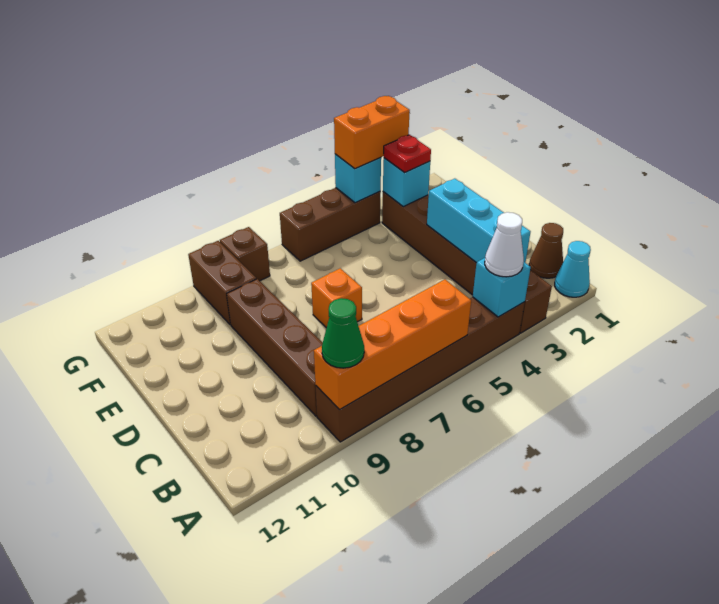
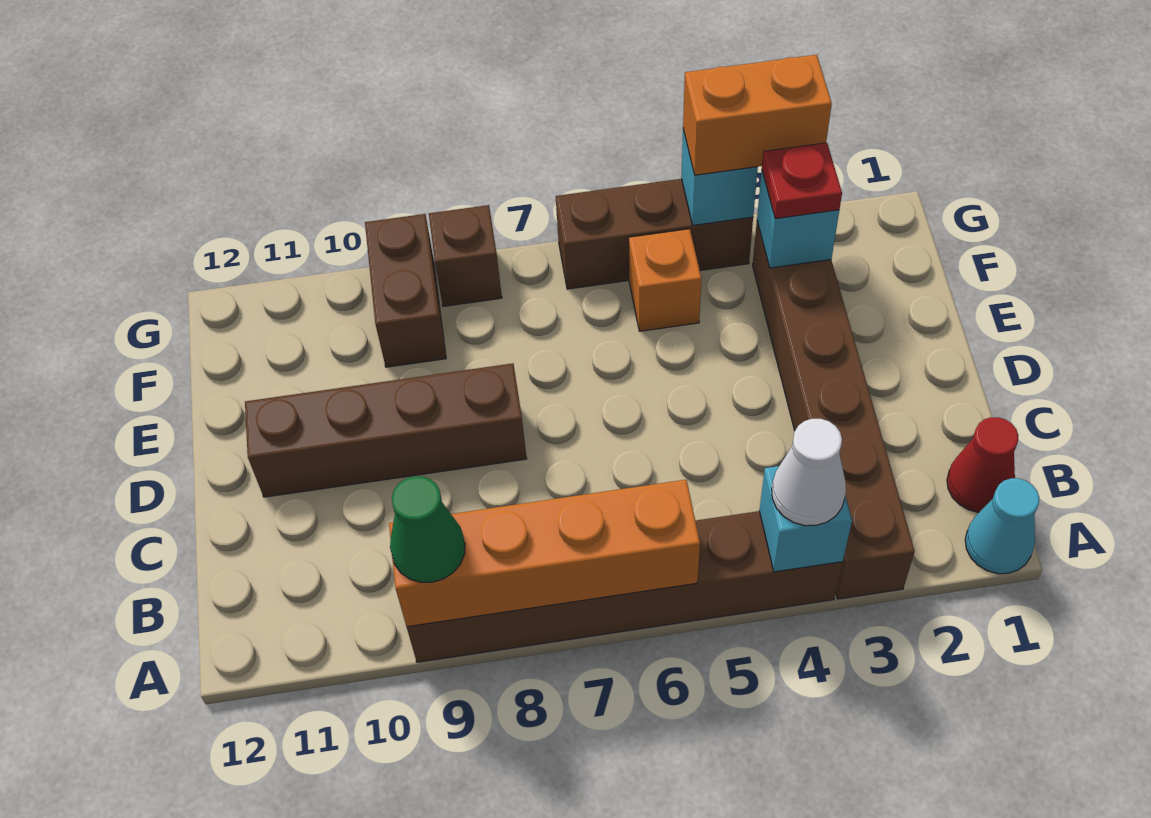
brown cone B1 level 1 -> red cone B1 level 1
cyan brick B3:D3 level 2 -> none
brown brick B9:E9 level 1 -> brown brick D8:D11 level 1
orange brick D7 level 1 -> orange brick F5 level 1

